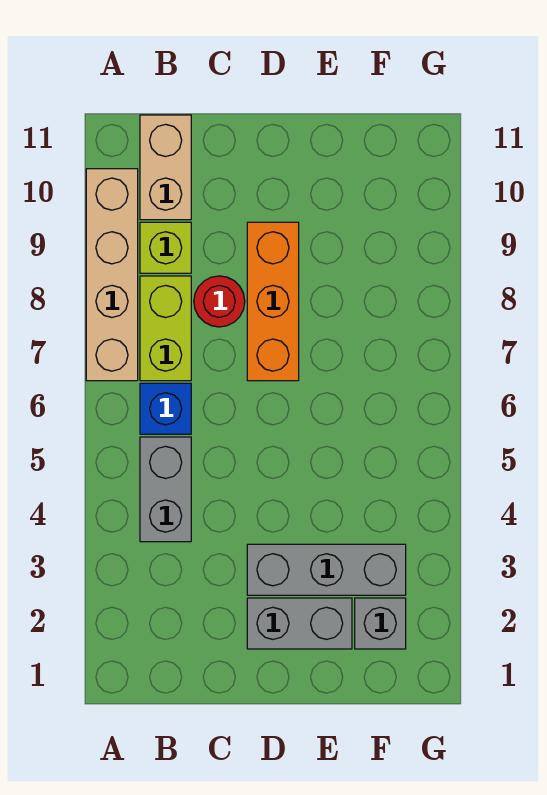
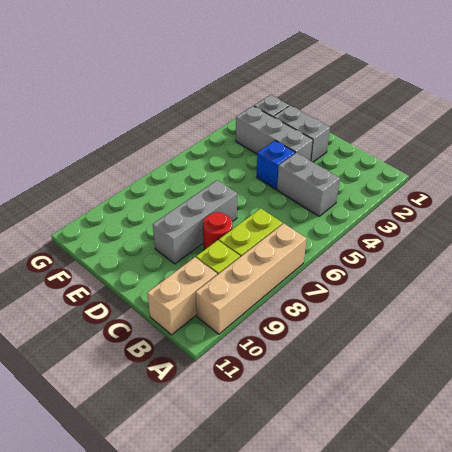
grey brick B4:B5 level 1 -> grey brick B4:C4 level 1
blue brick B6 level 1 -> blue brick D4 level 1
orange brick D7:D9 level 1 -> grey brick D7:D9 level 1

